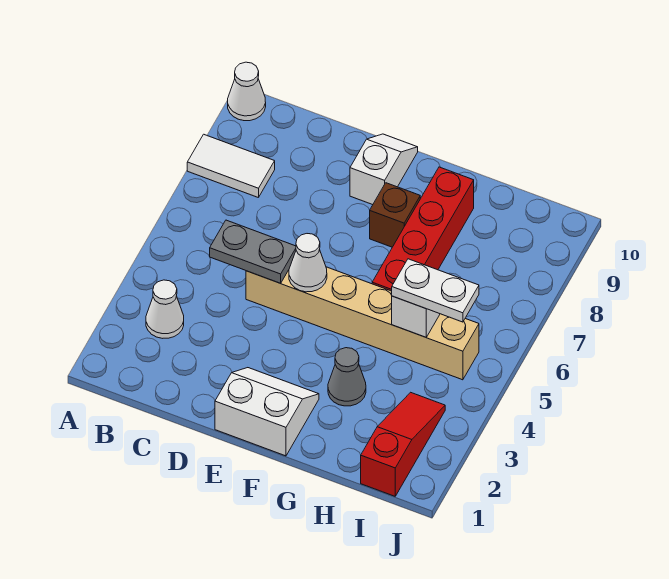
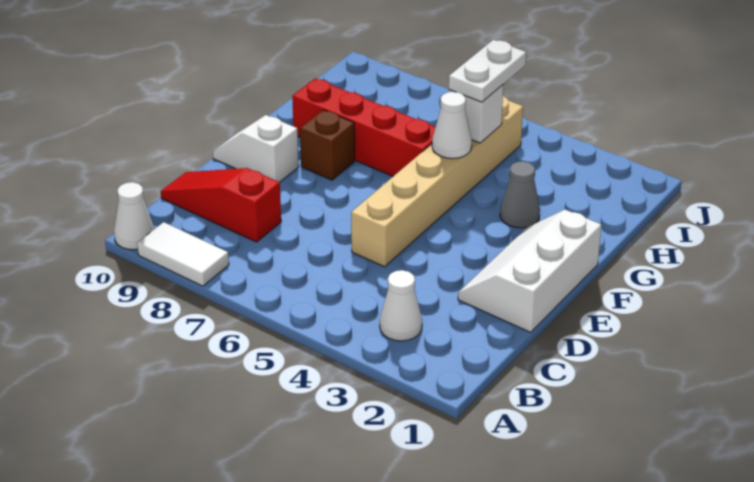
white tile A8:B8 level 1 -> white tile A8:A9 level 1
grey plate C5:D5 level 2 -> none
white slope E1:F2 level 1 top 1 -> white slope D1:F2 level 1 top 1
white cone E5 level 2 -> white cone G5 level 2
red slope I1:I3 level 1 top 1 -> red slope C8:C10 level 1 top 8

